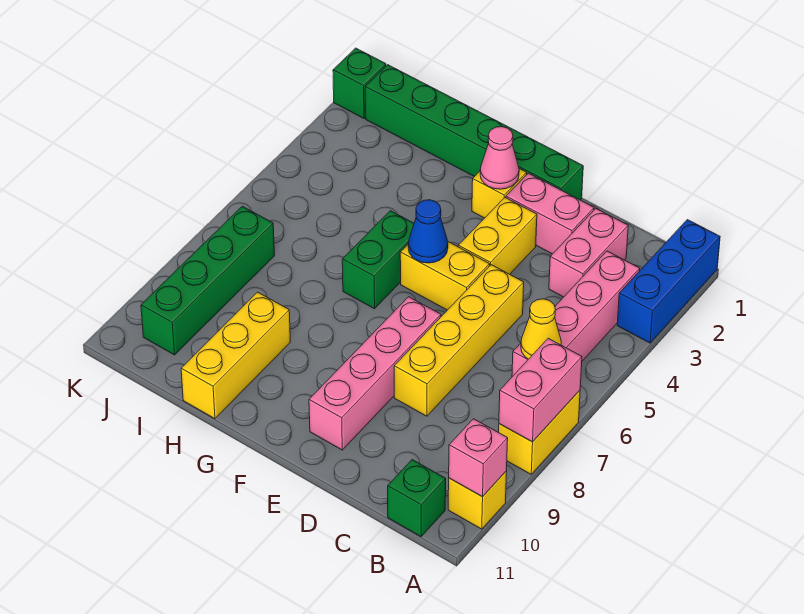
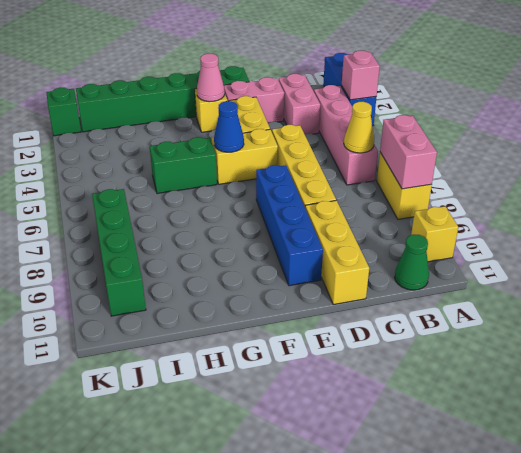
pink brick A10 level 2 -> pink brick A3 level 2
green brick B11 level 1 -> green cone B11 level 1
pink brick E7:E10 level 1 -> blue brick E7:E10 level 1
green brick G5:G6 level 1 -> green brick G5:H5 level 1
yellow brick H9:H11 level 1 -> yellow brick D9:D11 level 1

